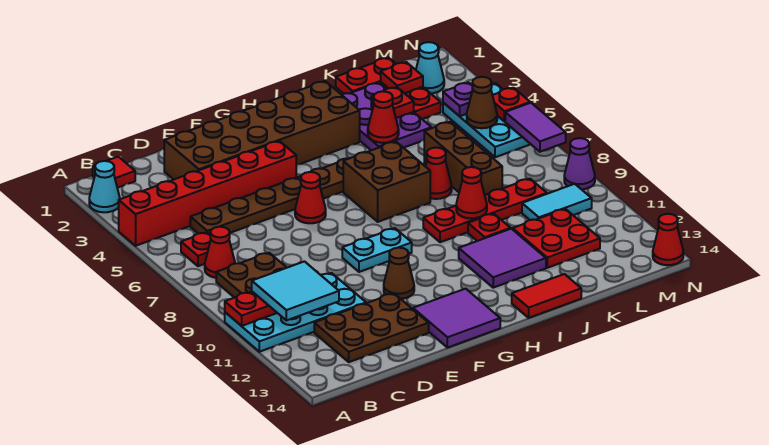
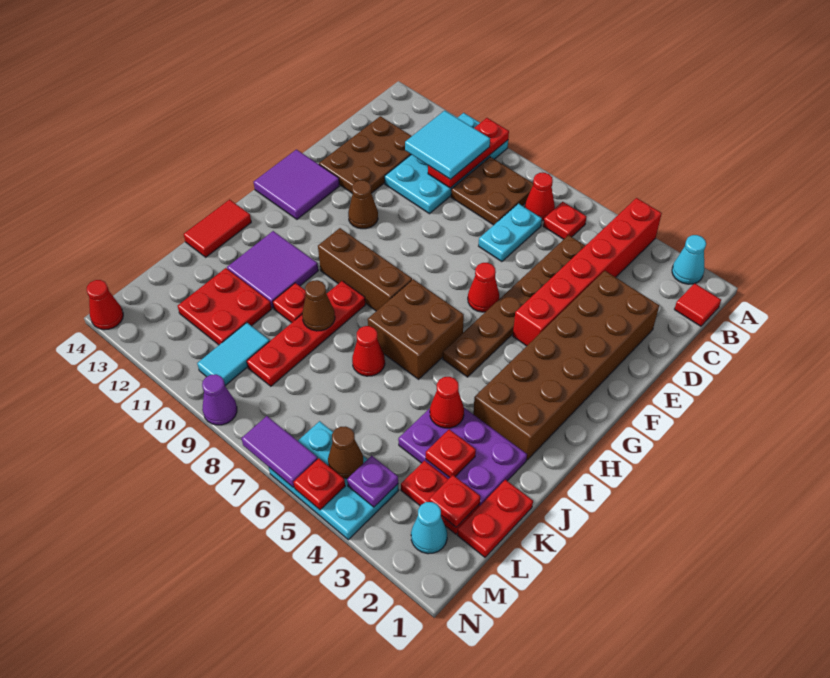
cyan plate F9:G9 level 1 -> cyan plate C7:D7 level 1
red cone J9 level 2 -> brown cone J9 level 2
brown brick K6:K8 level 1 -> brown brick H8:H10 level 1

